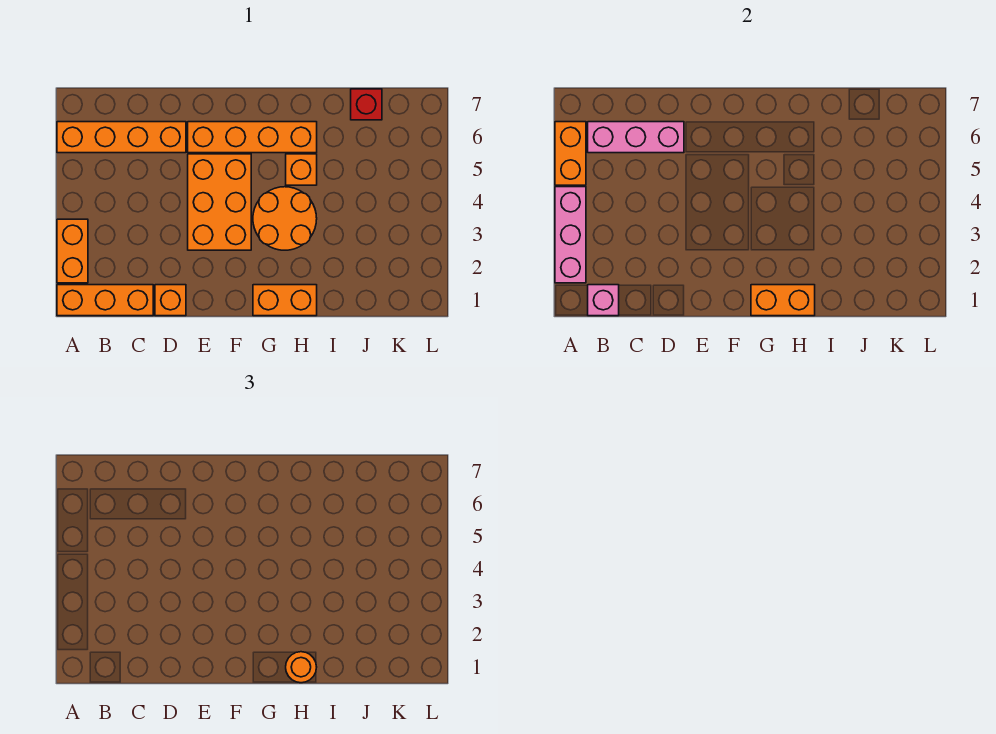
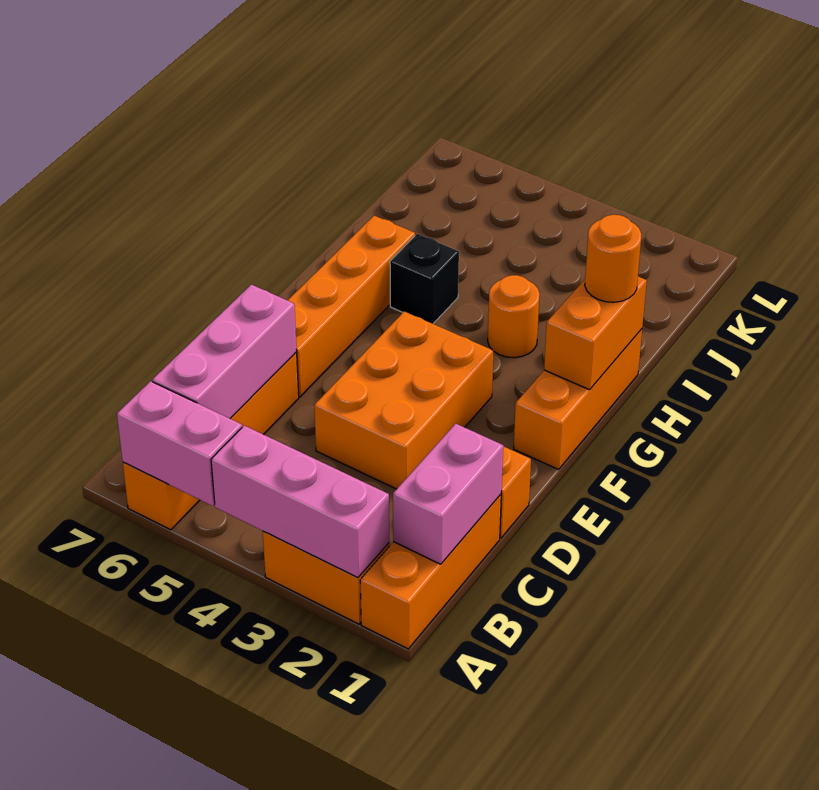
orange brick A5:A6 level 2 -> pink brick A5:A6 level 2
pink brick B1 level 2 -> pink brick B1:C1 level 2
orange brick E3:F5 level 1 -> orange brick D3:F4 level 1
orange brick G1:H1 level 1 -> orange brick F1:H1 level 1
orange round brick G3:H4 level 1 -> orange round brick H3 level 1
orange brick H5 level 1 -> black brick H5 level 1
red brick J7 level 1 -> none

